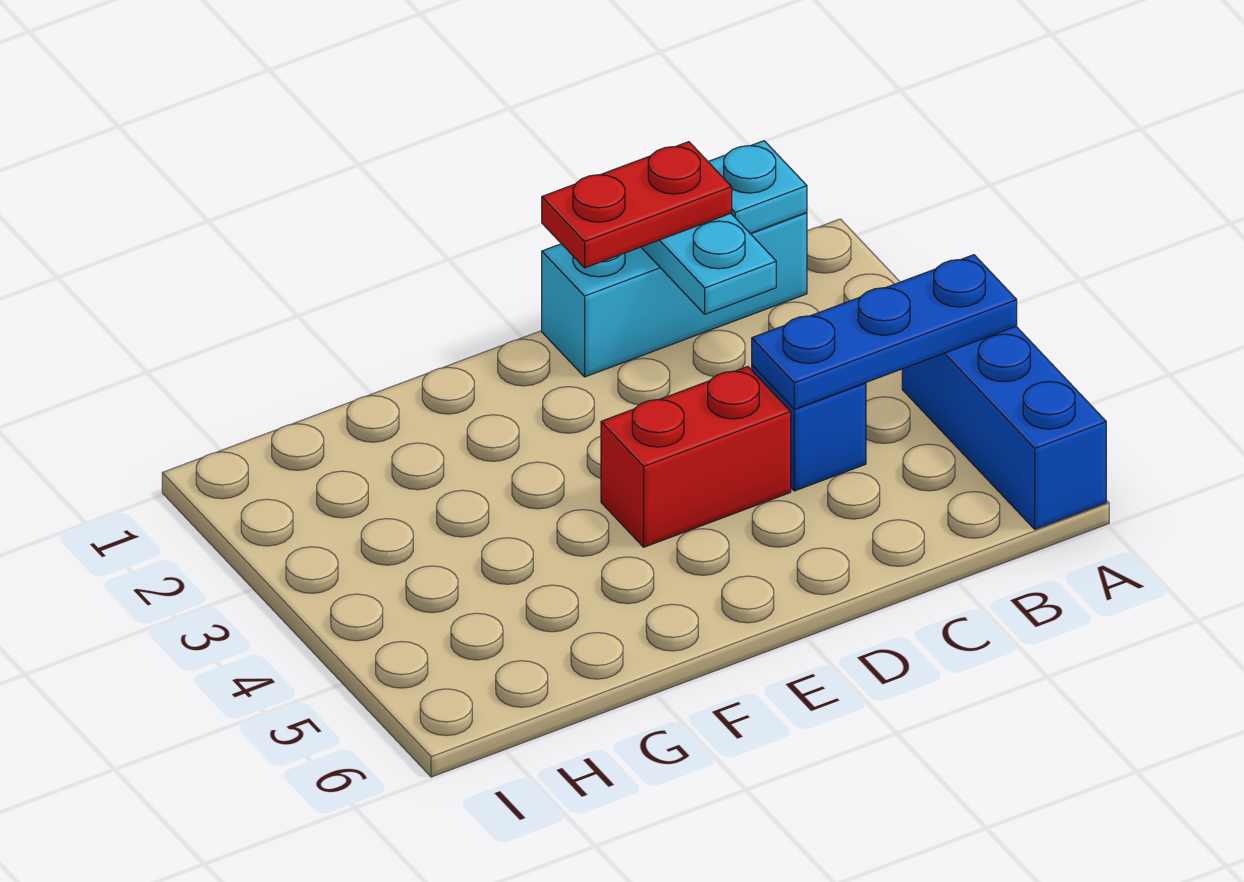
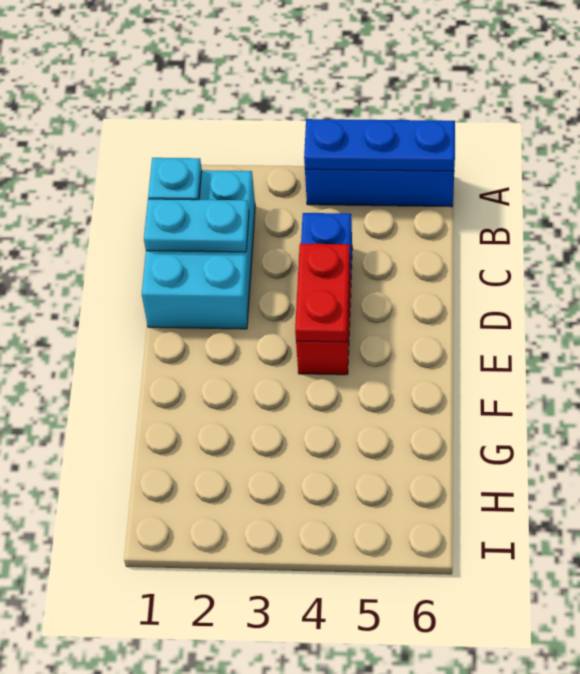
blue plate A4:C4 level 2 -> blue plate A4:A6 level 2
cyan brick B1:D1 level 1 -> cyan brick B1:D2 level 1
red plate C1:D1 level 3 -> red plate D4:E4 level 2

